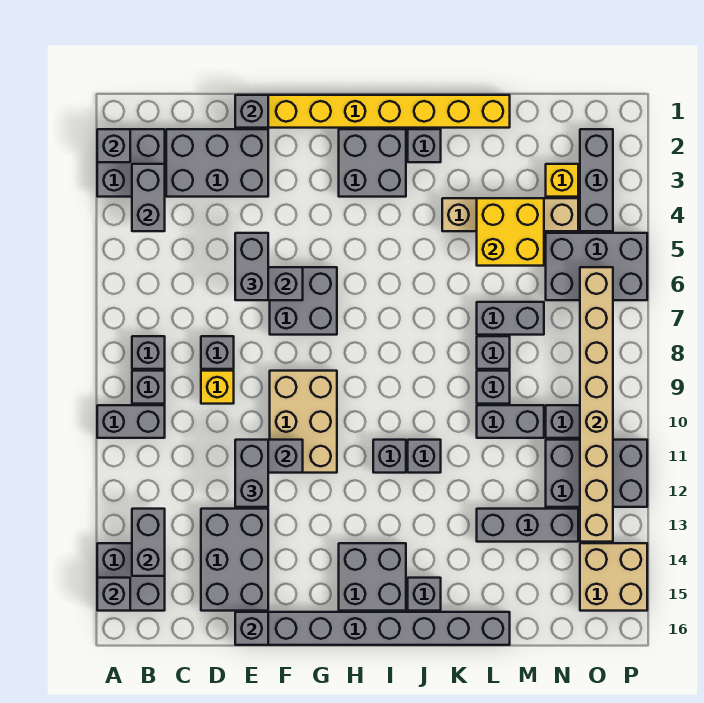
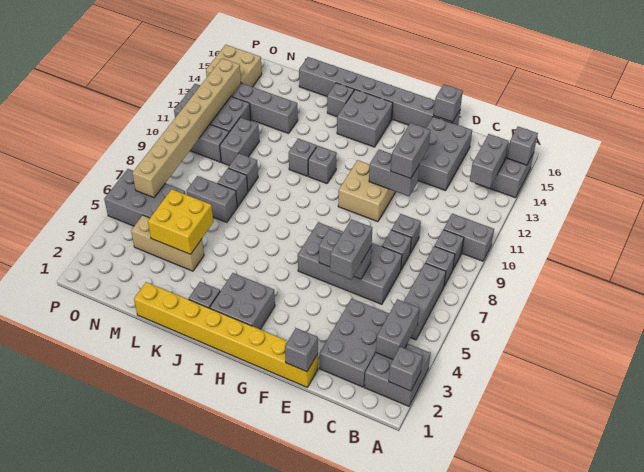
grey brick C2:E3 level 1 -> grey brick C2:D4 level 1
yellow brick D9 level 1 -> grey brick D9 level 1
grey brick F6:G7 level 1 -> grey brick D6:G7 level 1
tan brick F9:G11 level 1 -> tan brick F10:G11 level 1
tan brick K4:N4 level 1 -> tan brick L4:N4 level 1
grey brick L10:M10 level 1 -> grey brick M10:M11 level 1
yellow brick N3 level 1 -> none
grey brick O2:O4 level 1 -> grey brick B5:B7 level 1

